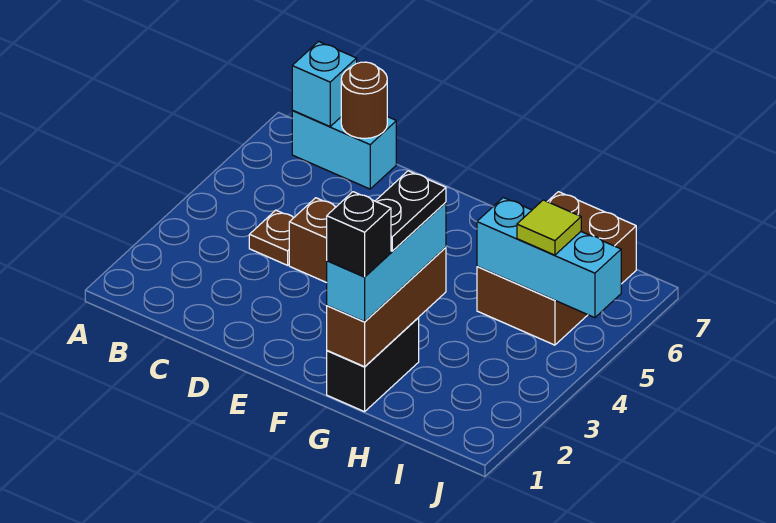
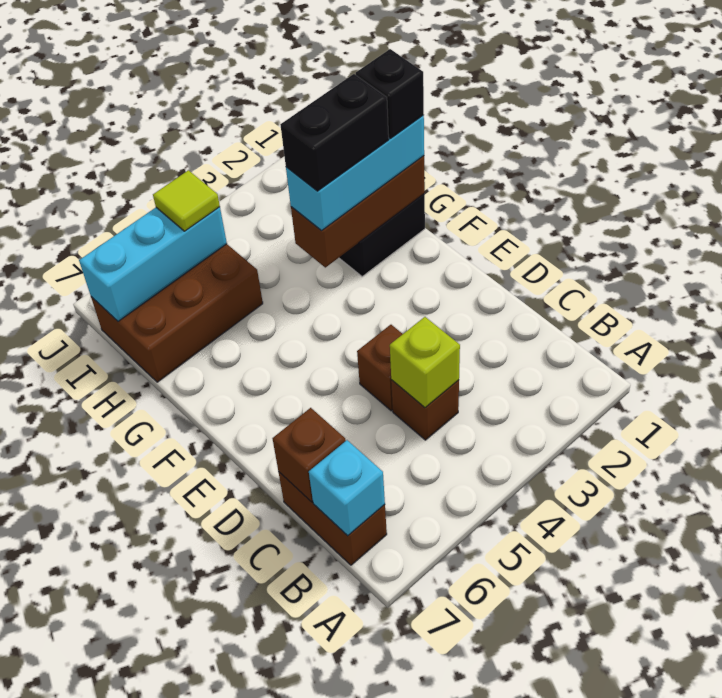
cyan brick B7:C7 level 1 -> brown brick B7:C7 level 1
brown plate C4 level 1 -> brown brick C4 level 1
none -> lime brick C4 level 2
brown round brick C7 level 2 -> brown brick C7 level 2
black plate G2:G3 level 4 -> black brick G2:G3 level 4
cyan brick H5:J5 level 2 -> cyan brick I5:I7 level 2

